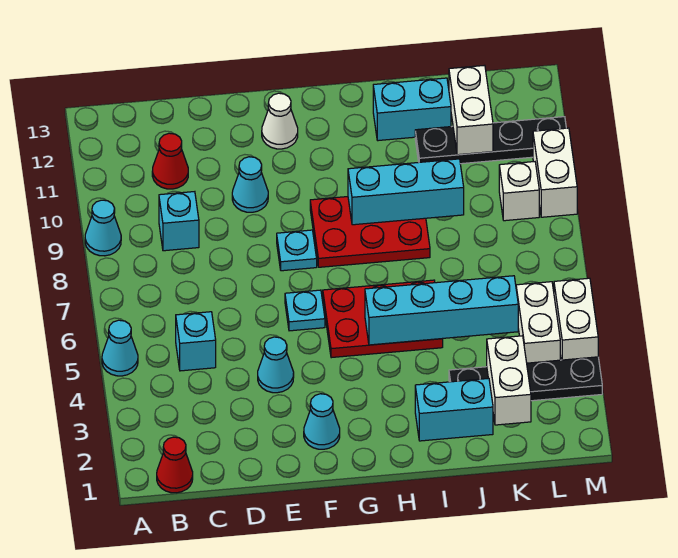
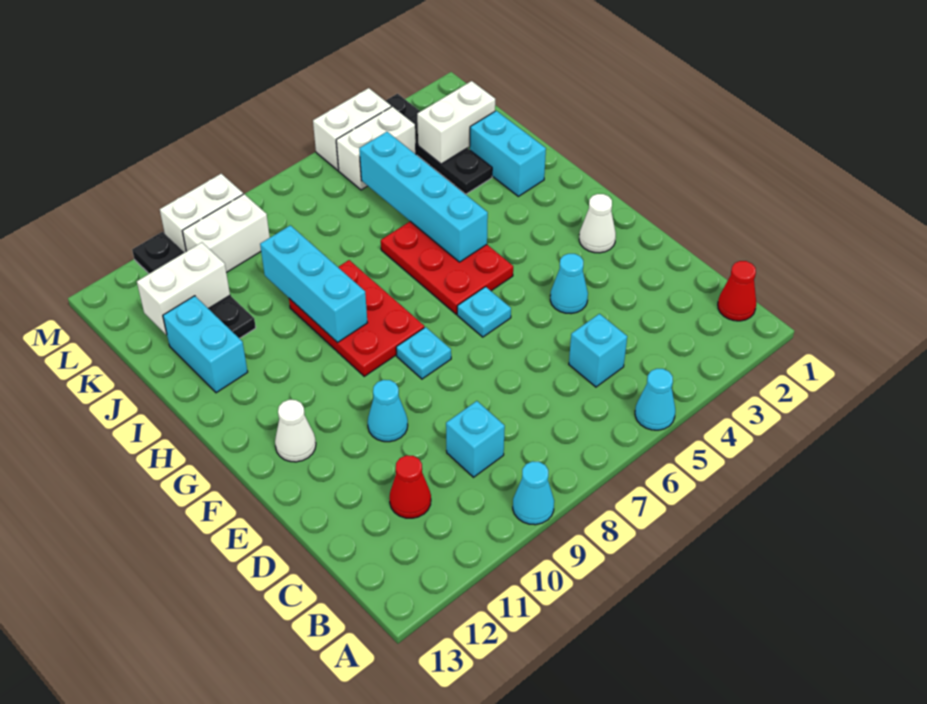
cyan cone F2 level 1 -> white cone F2 level 1
white brick L9 level 1 -> white brick L9:L10 level 1

